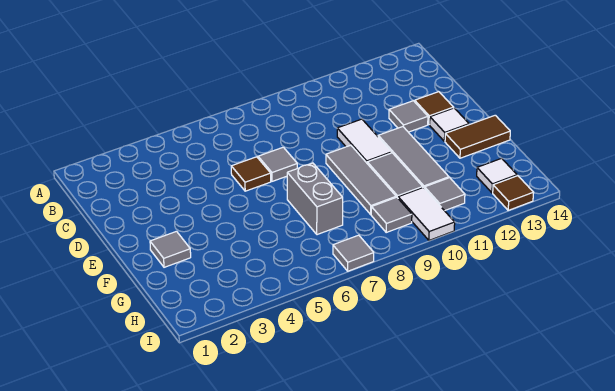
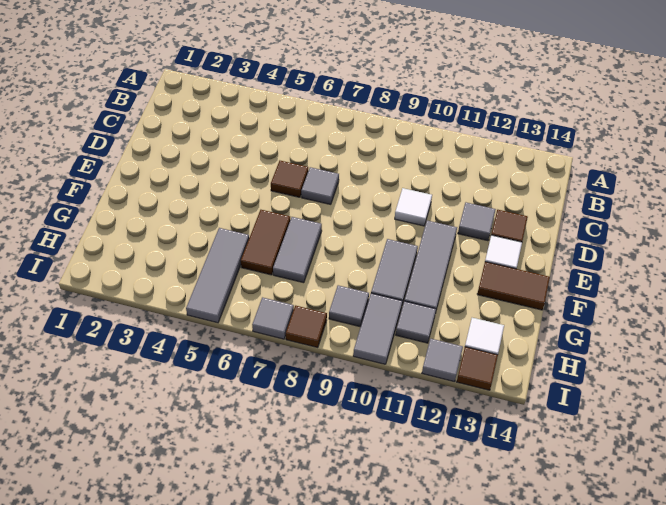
white tile D10:E10 level 1 -> white tile D10 level 1
grey tile E9:G9 level 1 -> grey tile G5:I5 level 1
grey tile F2 level 1 -> grey tile I12 level 1
none -> brown tile F6:G6 level 1
grey brick F7:G7 level 1 -> grey tile F7:G7 level 1
white tile H10:I10 level 1 -> grey tile H10:I10 level 1
none -> brown tile I8 level 1

